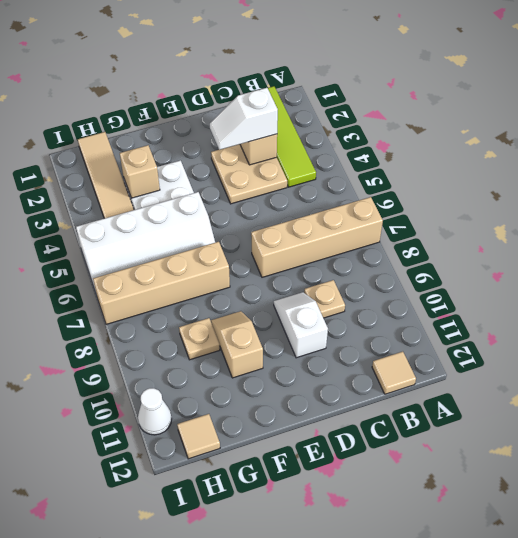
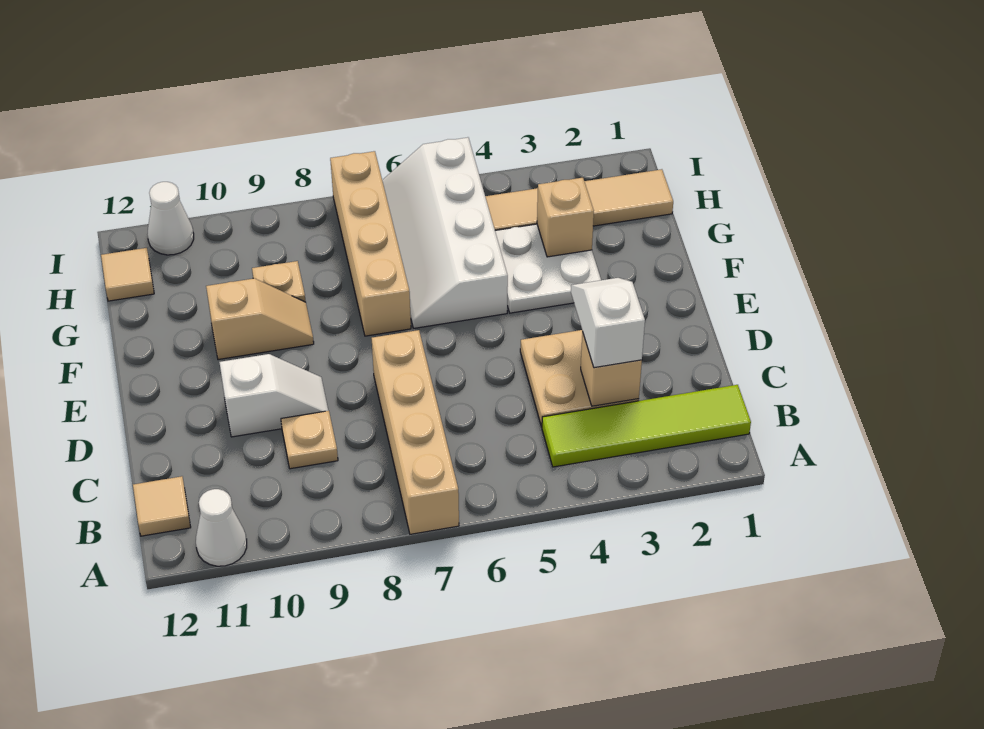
none -> white cone A11 level 1

